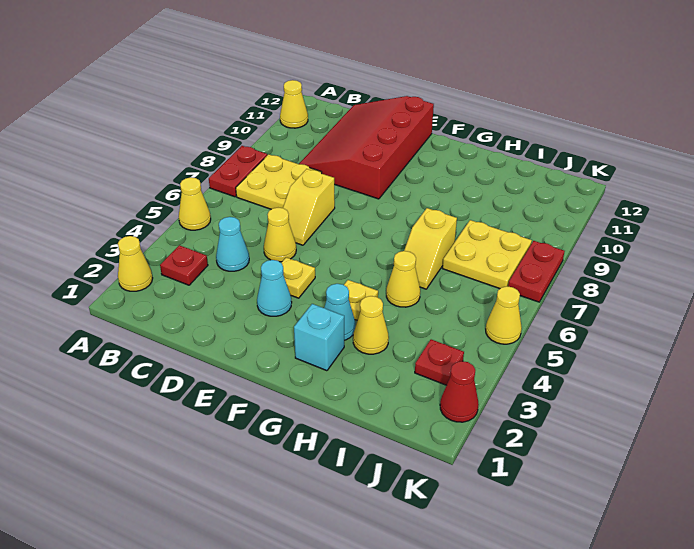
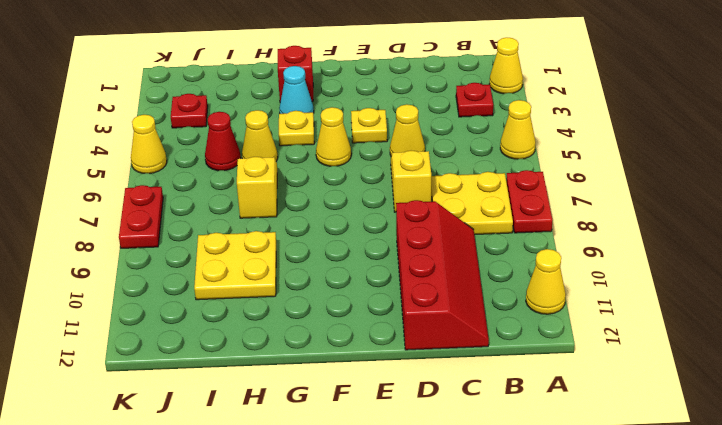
cyan cone C4 level 1 -> none
red slope C9:E12 level 1 top E -> red slope C9:D12 level 1 top D
cyan cone E3 level 1 -> none
cyan brick G2 level 1 -> red brick G2 level 1
yellow cone H3 level 1 -> yellow cone F5 level 1
yellow plate I7:J8 level 1 -> yellow plate H9:I10 level 1
red cone K2 level 1 -> red cone I5 level 1

